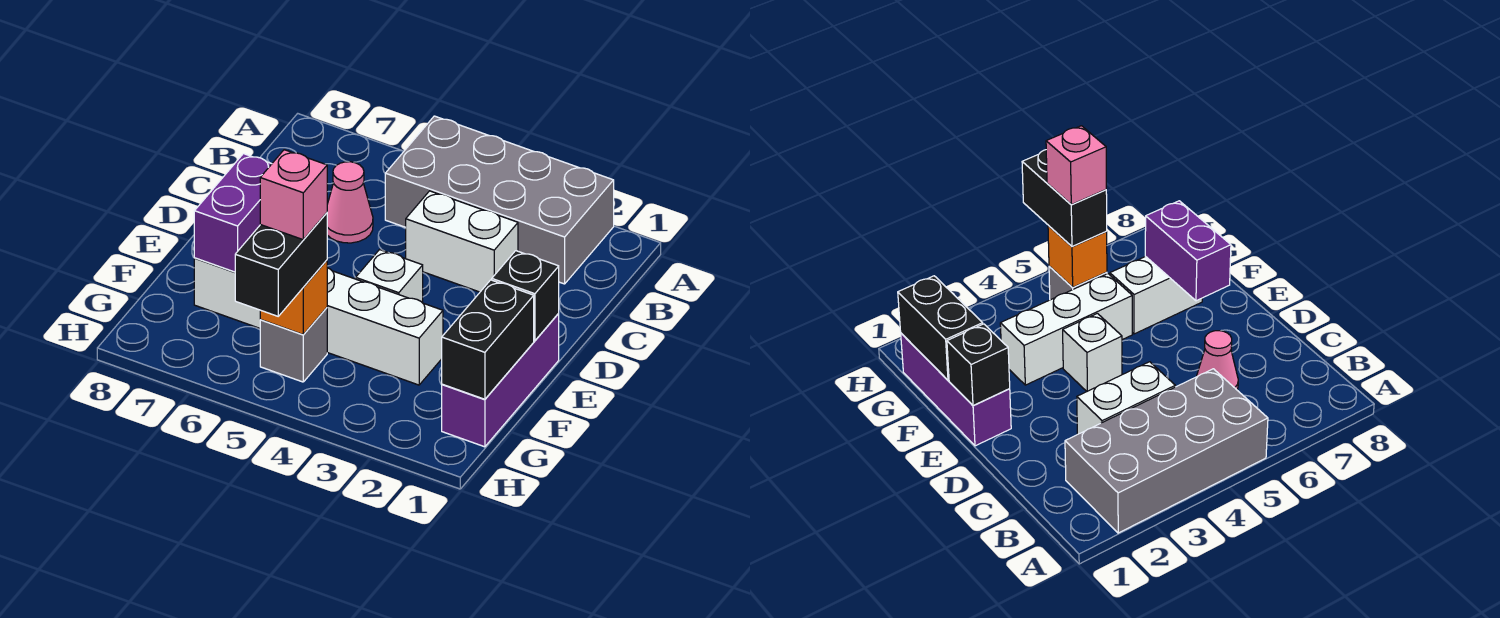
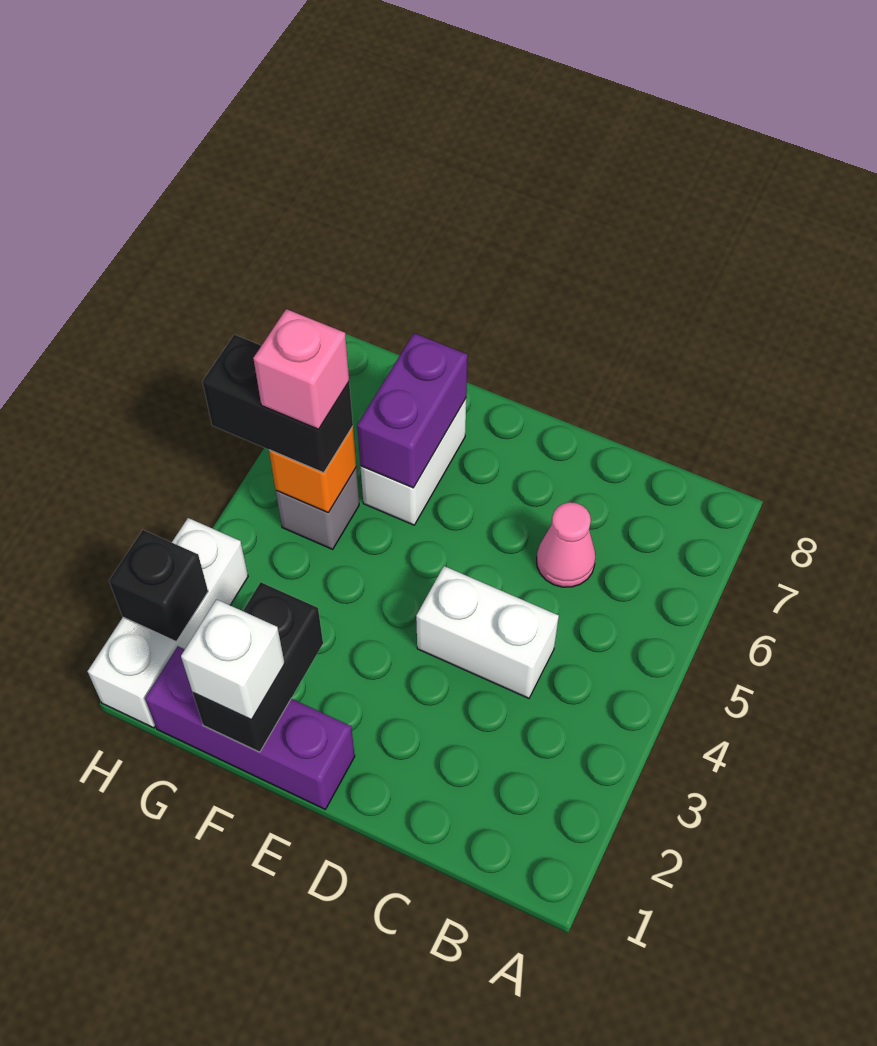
grey brick A2:B5 level 1 -> none
white brick C3:C4 level 1 -> white brick C4:D4 level 1
black brick E1 level 2 -> black brick H2 level 2
white brick E4 level 1 -> white brick F1 level 3
purple brick E7:F7 level 2 -> purple brick F6:F7 level 2
black brick F1:G1 level 2 -> black brick F1:F2 level 2
white brick F3:F5 level 1 -> white brick H1:H3 level 1

